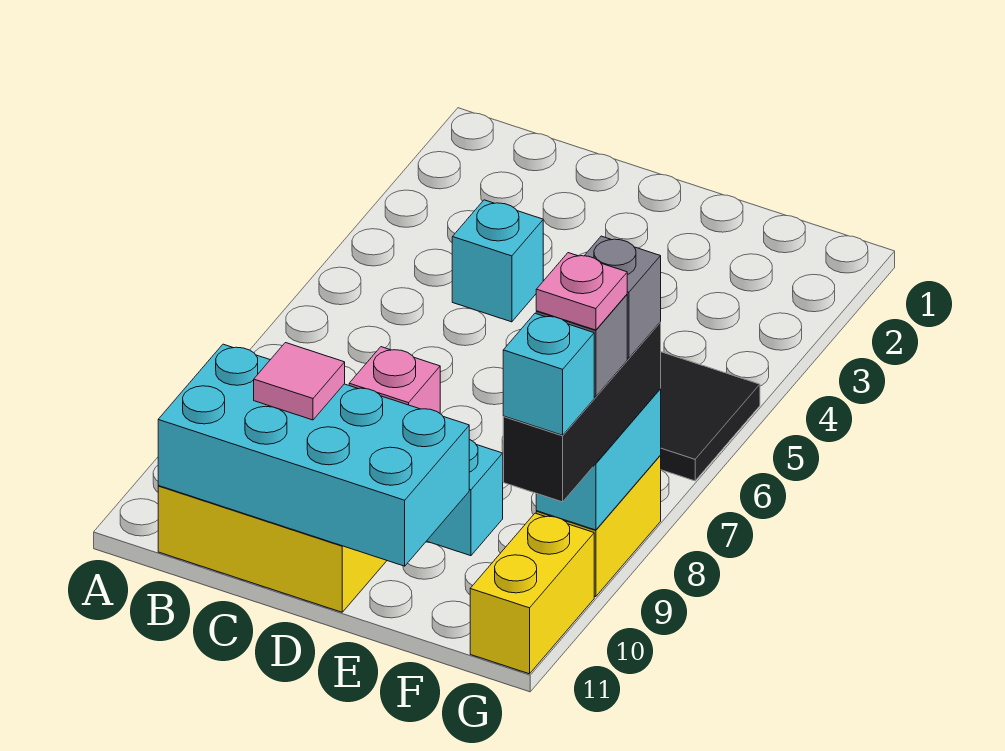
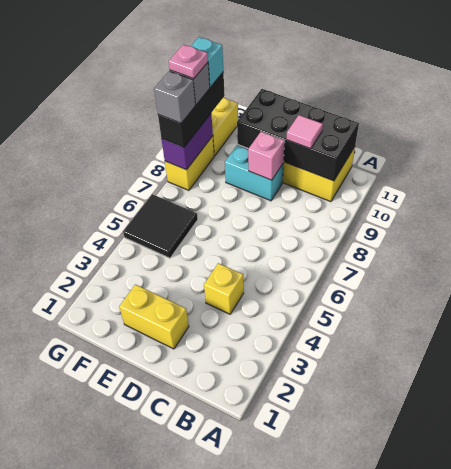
cyan brick B10:E11 level 2 -> black brick B10:E11 level 2
cyan brick C4 level 1 -> yellow brick C4 level 1
none -> yellow brick D2:E2 level 1
cyan brick G8:G9 level 2 -> purple brick G8:G9 level 2

